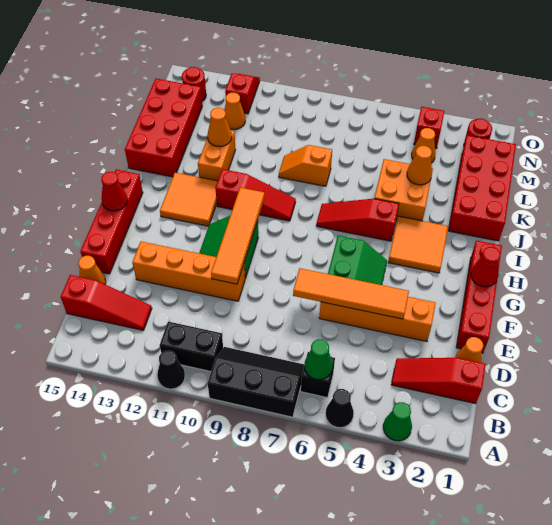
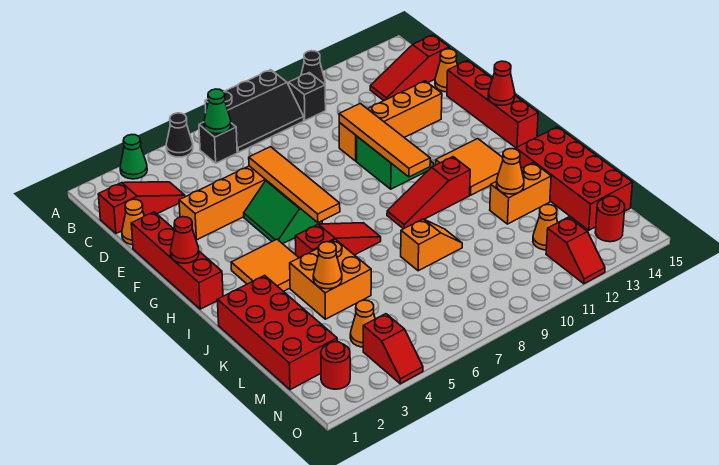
black brick B10:B11 level 1 -> black brick B10 level 1
orange tile E4:E7 level 2 -> orange tile E6:H6 level 2
orange brick J12:K12 level 1 -> orange brick K12:K13 level 1

